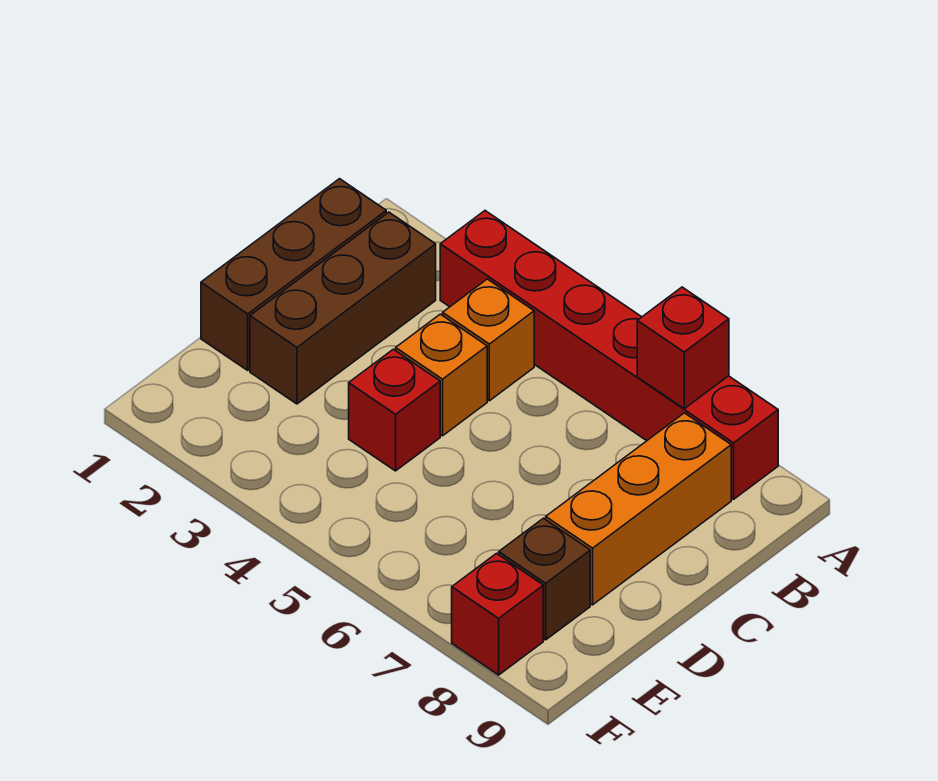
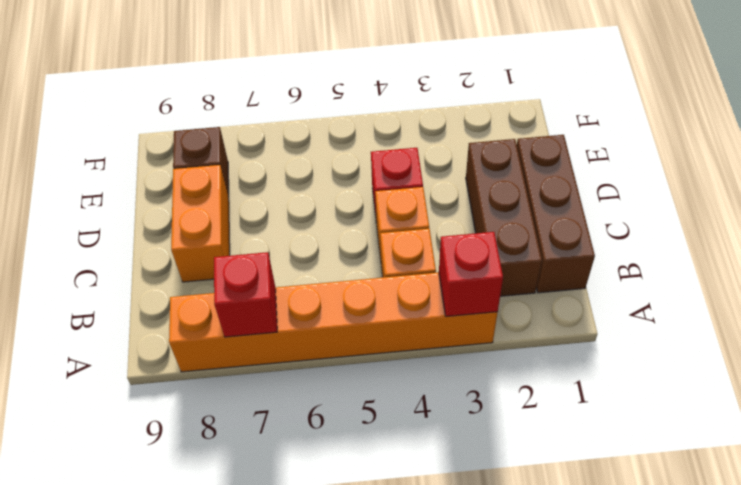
red brick A3:A8 level 1 -> orange brick A3:A8 level 1
orange brick B8:D8 level 1 -> orange brick C8:D8 level 1
red brick F8 level 1 -> red brick A3 level 2

